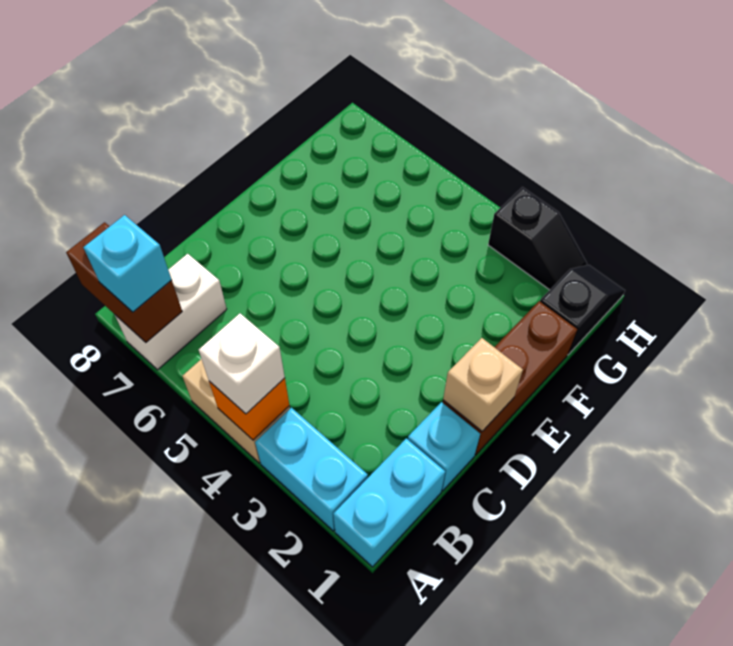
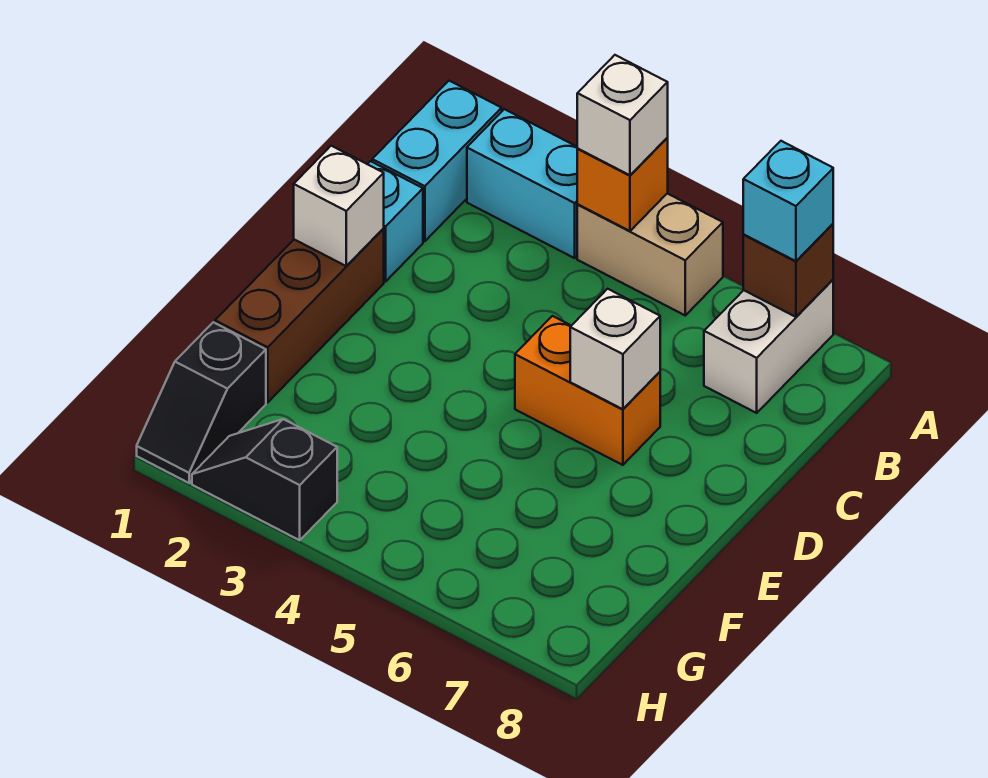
brown brick A7:A8 level 2 -> brown brick A7 level 2
tan brick D1 level 2 -> white brick D1 level 2
none -> orange brick D5:D6 level 1
none -> white brick D6 level 2

